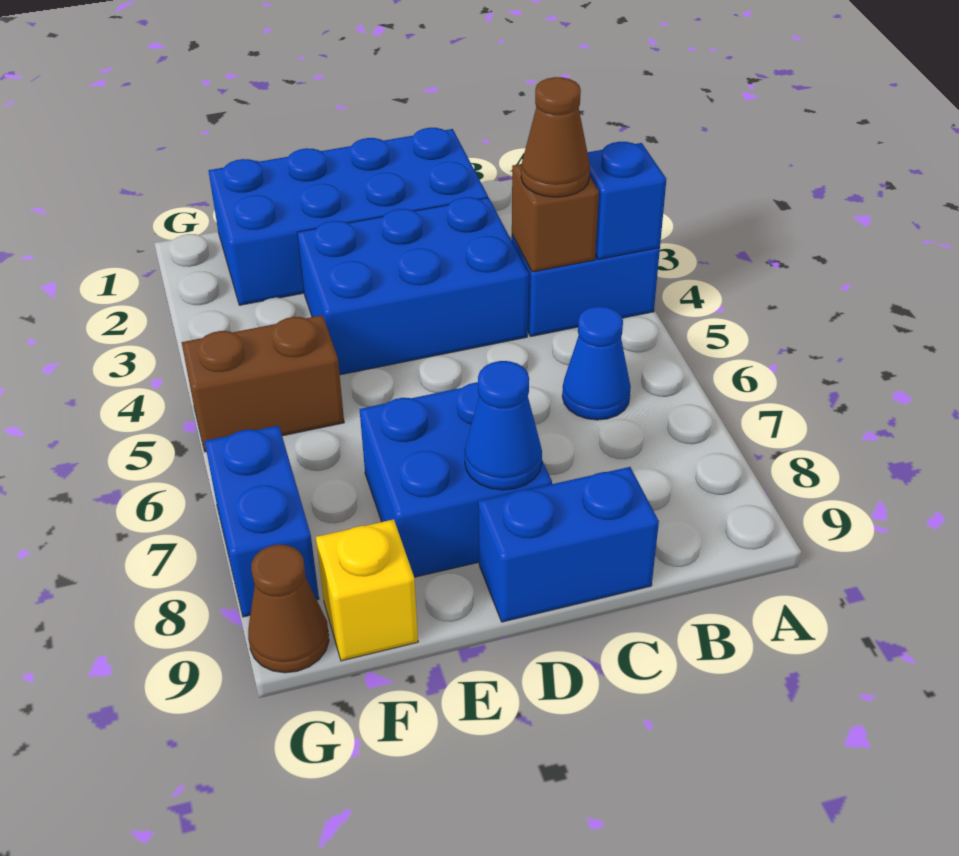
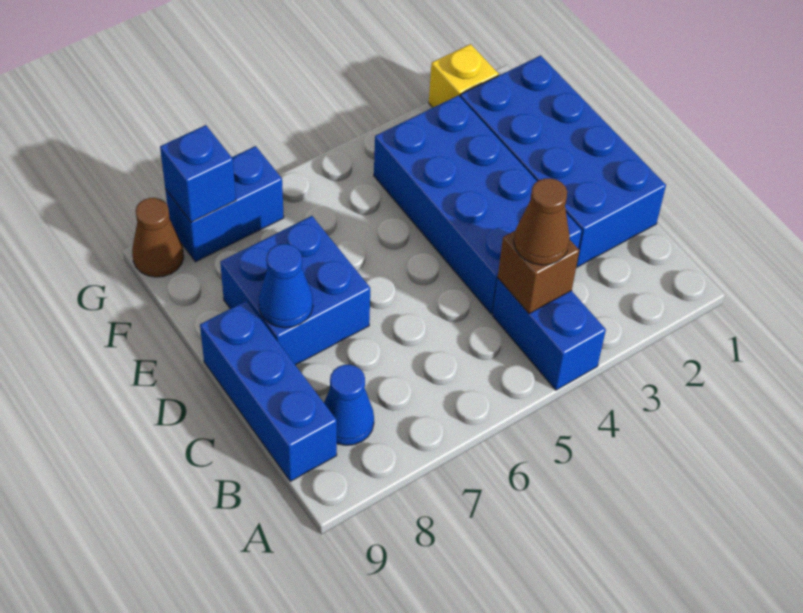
blue brick A4 level 2 -> blue brick G8 level 2
blue cone B6 level 1 -> blue cone B8 level 1
blue brick C3:E4 level 1 -> blue brick C3:F4 level 1
blue brick C9:D9 level 1 -> blue brick B9:D9 level 1
brown brick F5:G5 level 1 -> none
yellow brick F9 level 1 -> yellow brick G2 level 1

